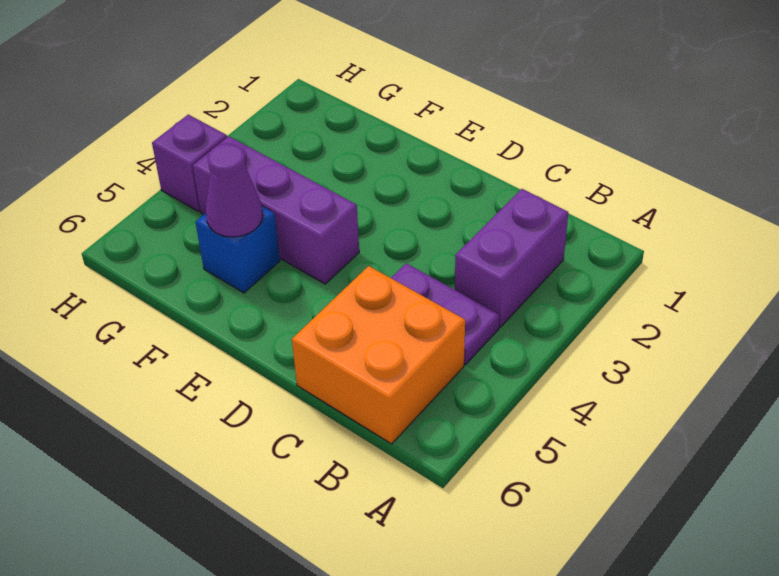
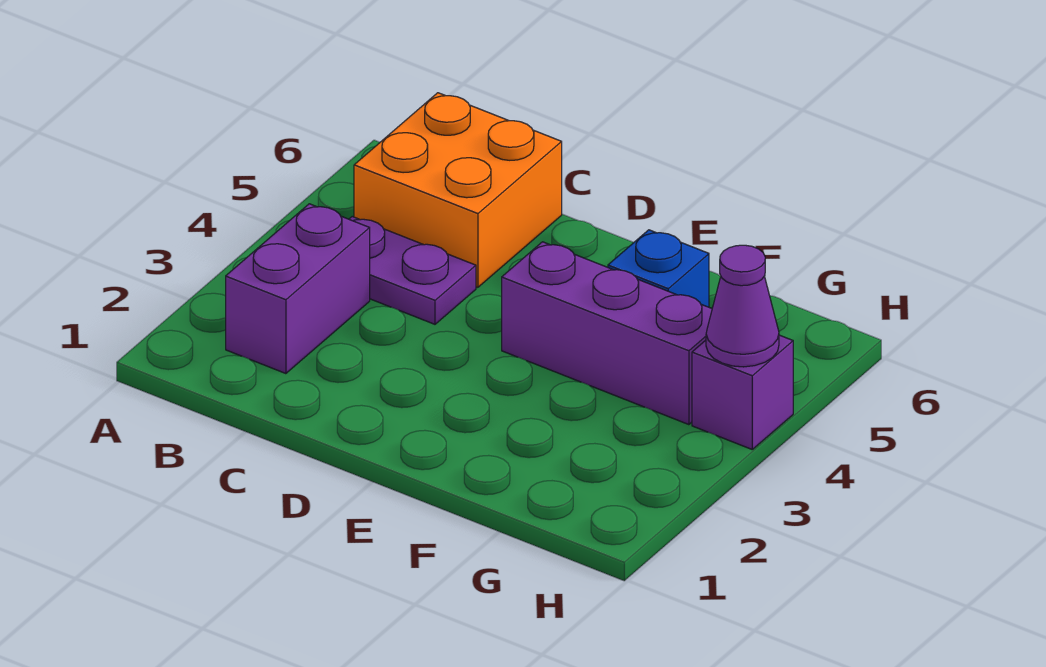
purple cone F5 level 2 -> purple cone H4 level 2

